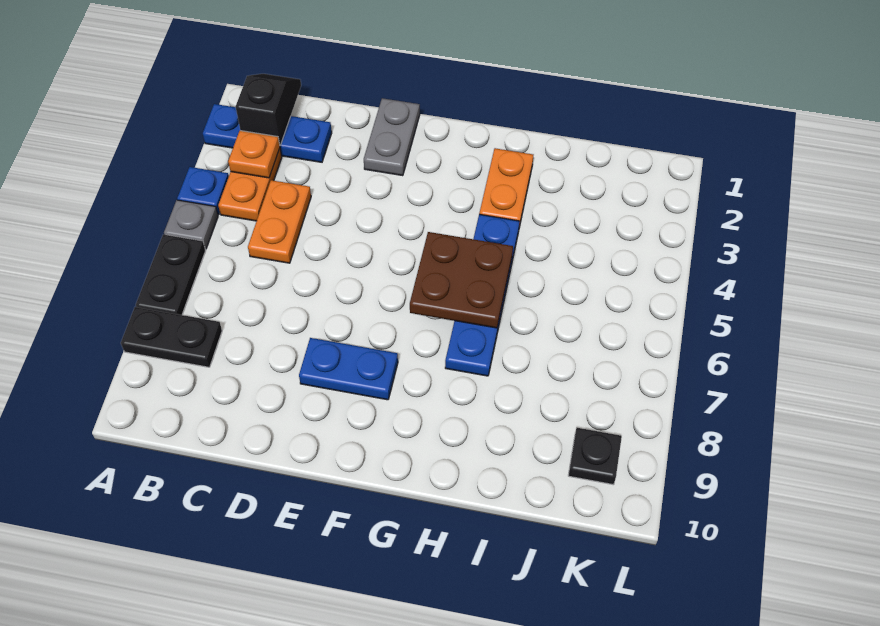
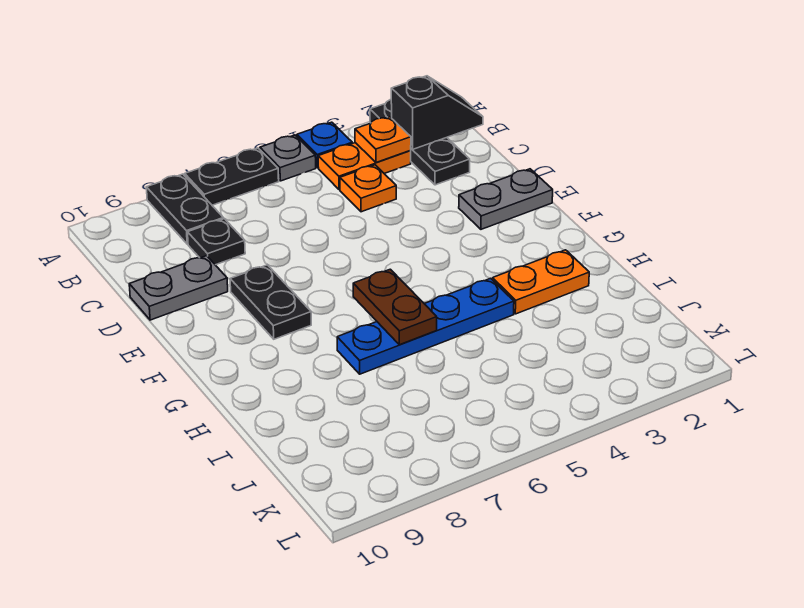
blue plate A2:C2 level 1 -> black plate A2:C2 level 1
orange plate C4:C5 level 1 -> orange plate C4 level 1
none -> grey plate D9:D10 level 1
blue plate E8:F8 level 1 -> black plate E8:F8 level 1
brown plate G5:H6 level 2 -> brown plate G6:H6 level 2
black plate K9 level 1 -> black plate C8 level 1

